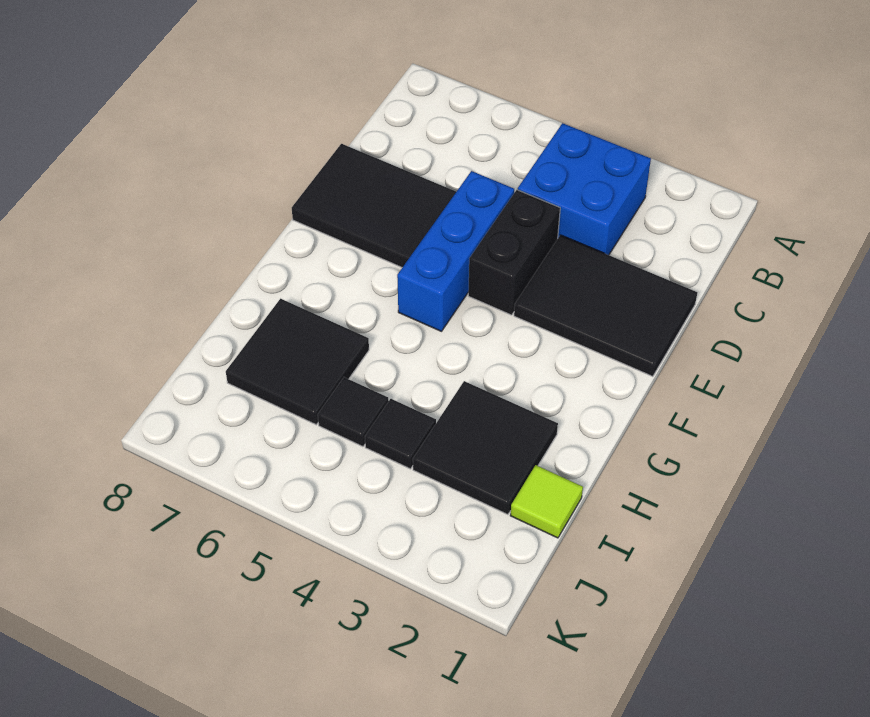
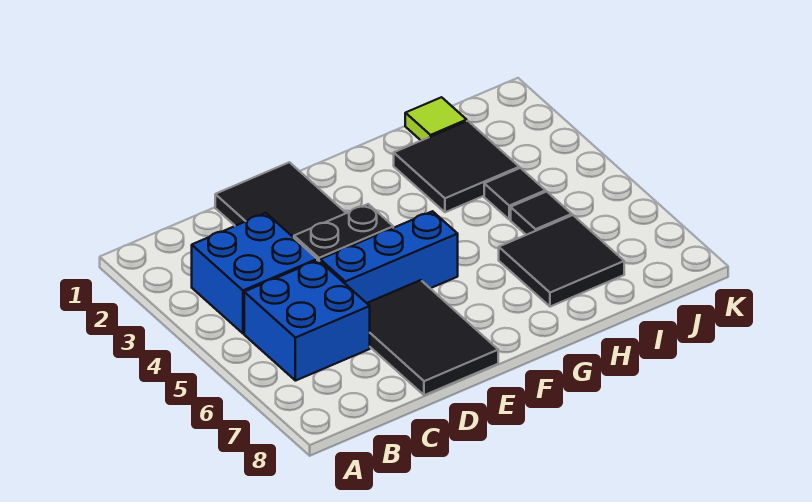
none -> blue brick B5:C6 level 1

